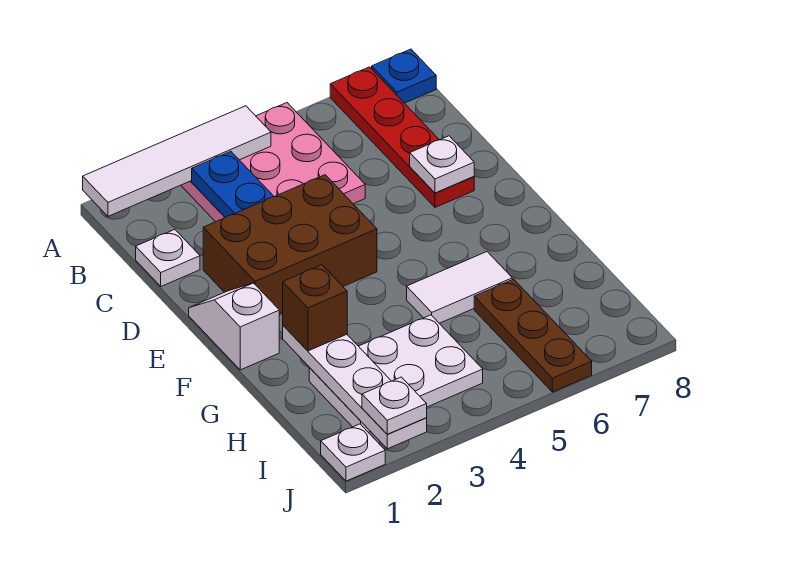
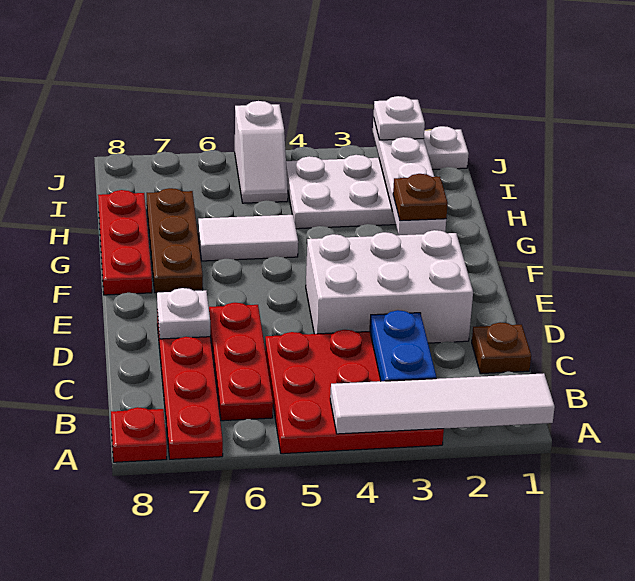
pink plate A3:C5 level 1 -> red plate A3:C5 level 1
blue plate A8 level 1 -> red plate A8 level 1
none -> red plate B6:D6 level 1
white plate C1 level 1 -> brown plate C1 level 1
brown brick D2:E4 level 1 -> white brick D2:E4 level 1
white slope E1:F1 level 1 top F -> white slope I5:J5 level 1 top J
none -> red plate F8:H8 level 1
brown brick G2 level 3 -> brown plate G2 level 3
brown plate H6:J6 level 1 -> brown plate F7:H7 level 1

